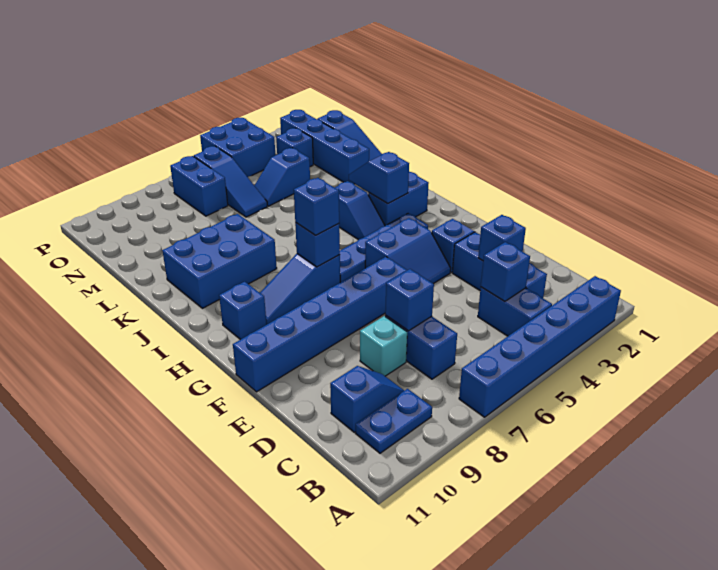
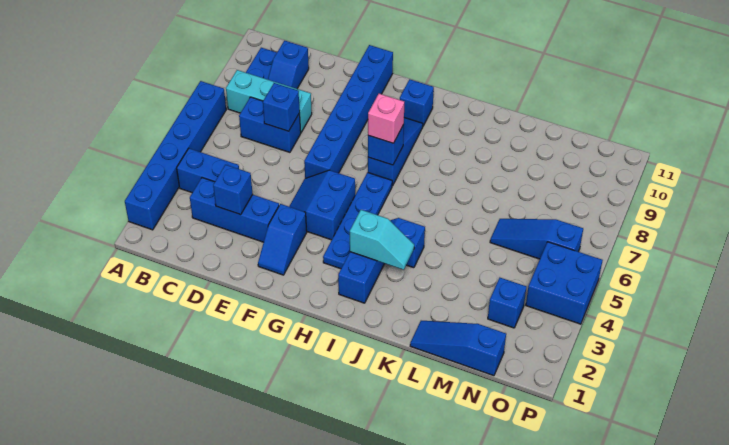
blue brick C4 level 2 -> none
cyan brick D8 level 1 -> cyan brick B8:D8 level 1
blue brick H7 level 3 -> pink brick H7 level 3
blue slope I3:J3 level 2 top I -> cyan slope I3:J3 level 2 top I
blue brick J8:K10 level 1 -> none
blue brick L2:O2 level 1 -> none
blue slope M4:M5 level 1 top 4 -> none
blue brick N7:O7 level 1 -> none

